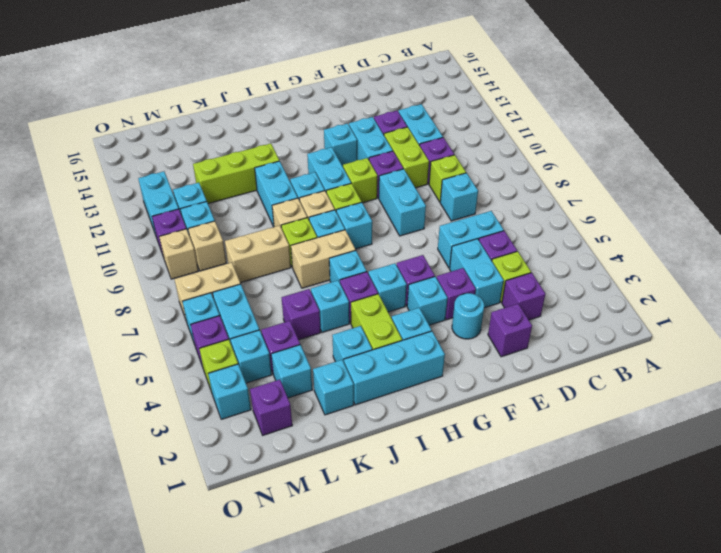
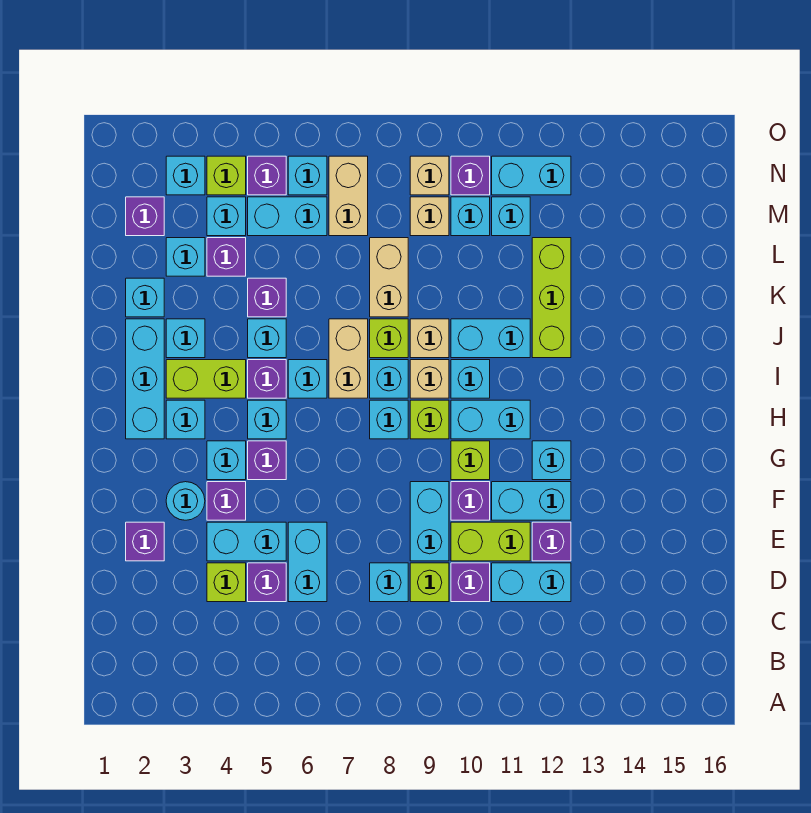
purple brick D3 level 1 -> none
cyan brick F8:F9 level 1 -> cyan brick E9:F9 level 1

